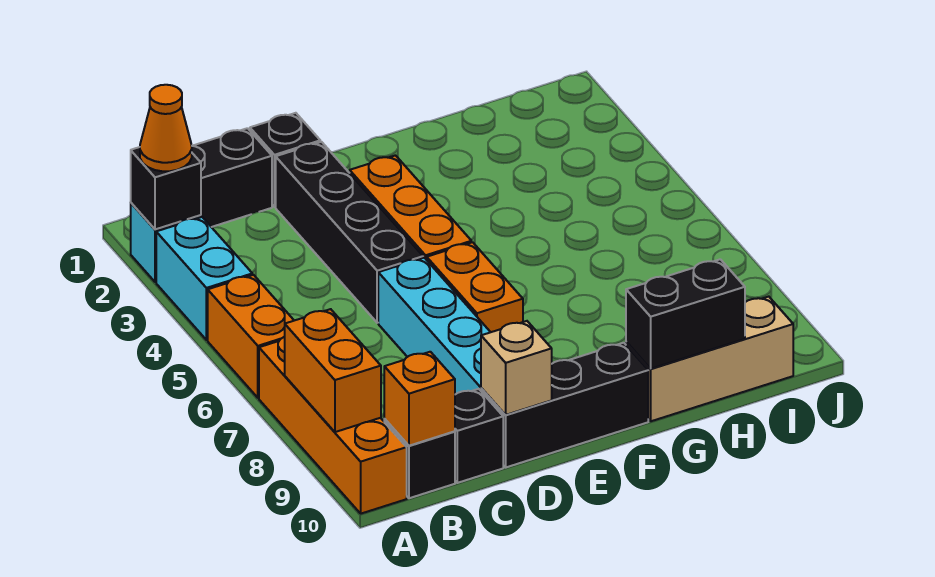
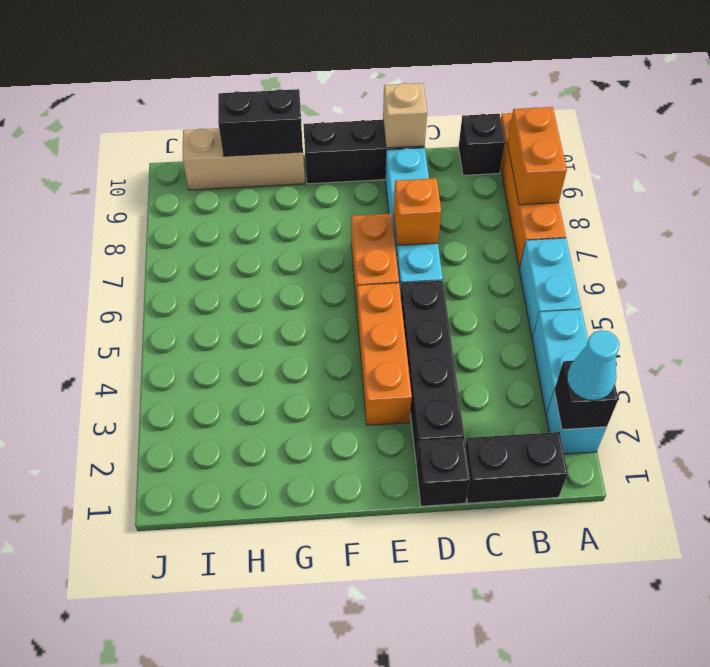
orange cone A2 level 3 -> cyan cone A2 level 3
orange brick A5:A6 level 1 -> cyan brick A5:A6 level 1
orange brick B10 level 2 -> orange brick D7 level 2
black brick C10 level 1 -> none

